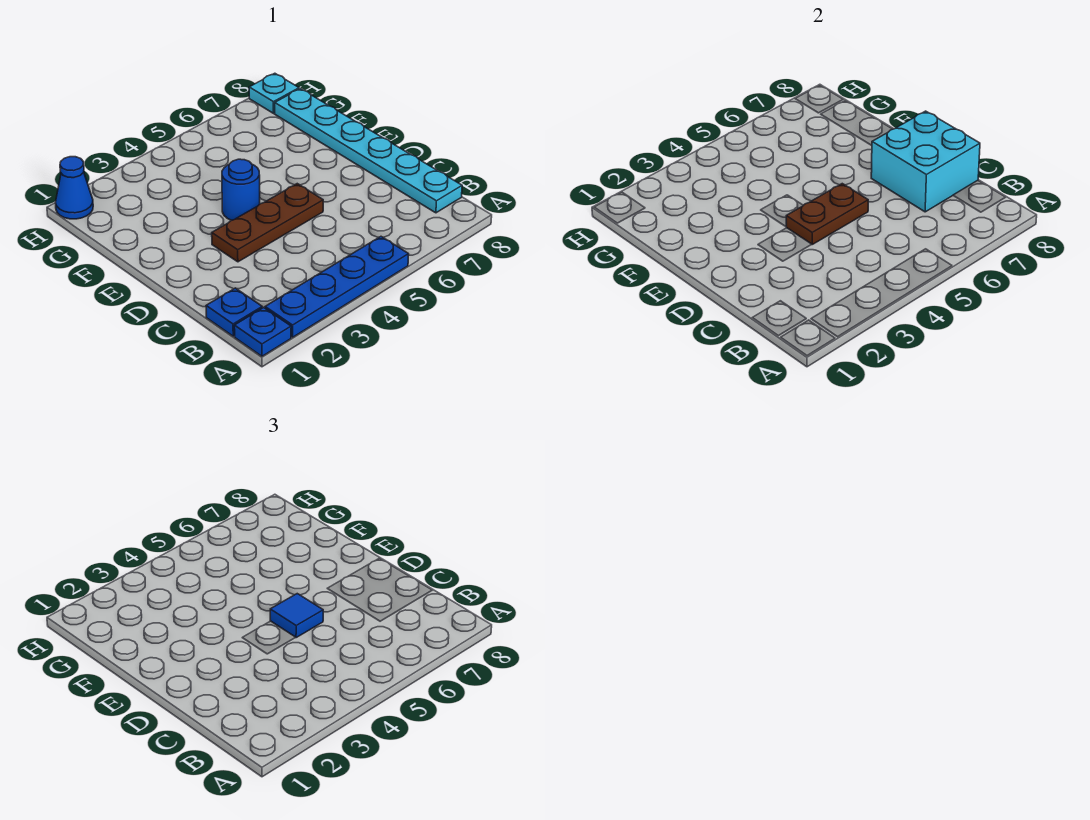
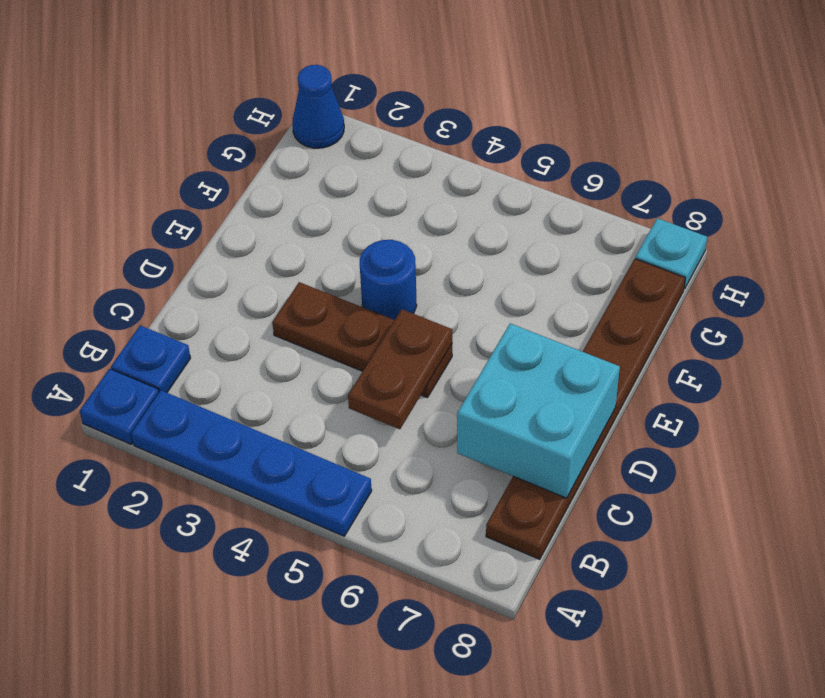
cyan plate B8:G8 level 1 -> brown plate B8:G8 level 1
brown plate D4:D5 level 2 -> brown plate C5:D5 level 2
blue tile D5 level 3 -> none

